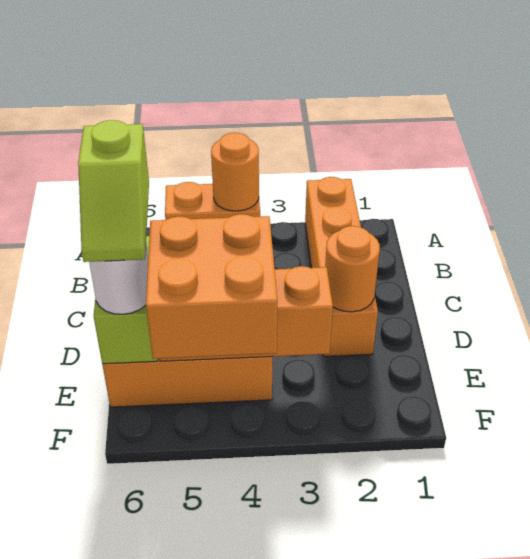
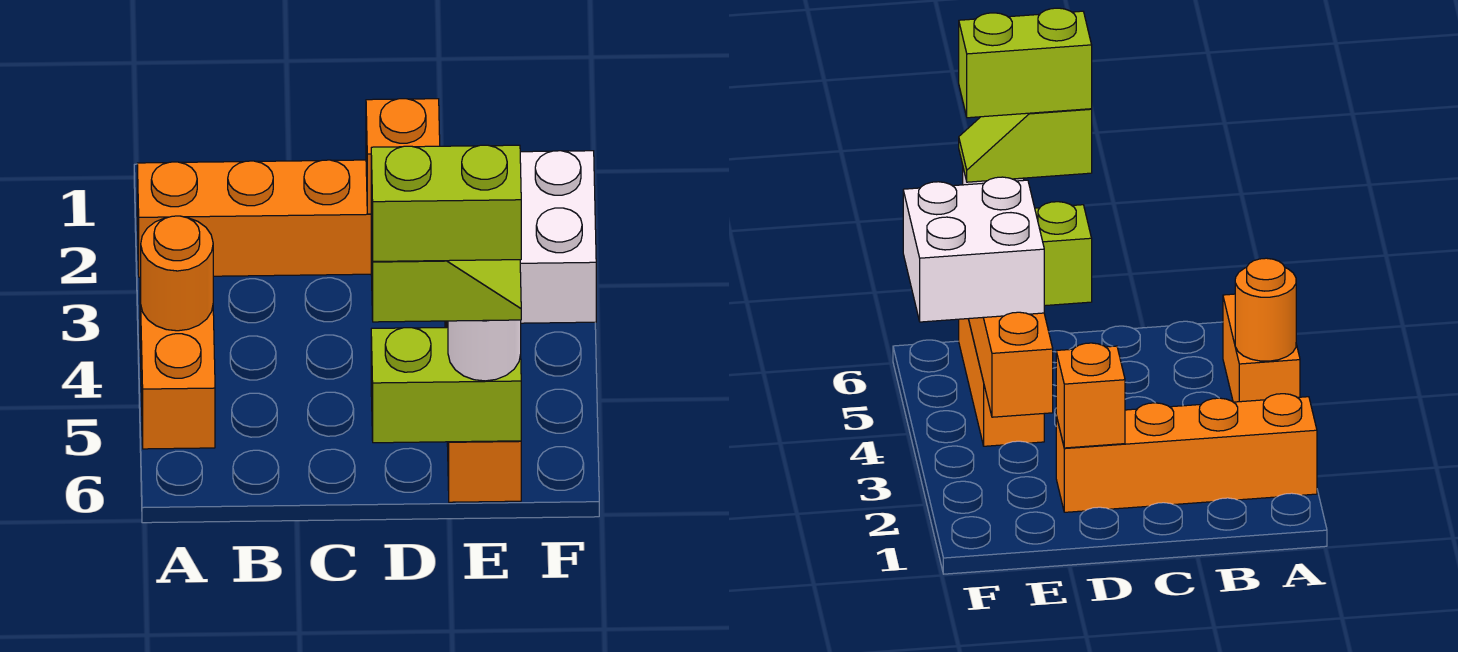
orange round brick D2 level 2 -> orange brick D2 level 2
none -> lime brick D6:E6 level 5
orange brick E4:F5 level 3 -> white brick E4:F5 level 3

